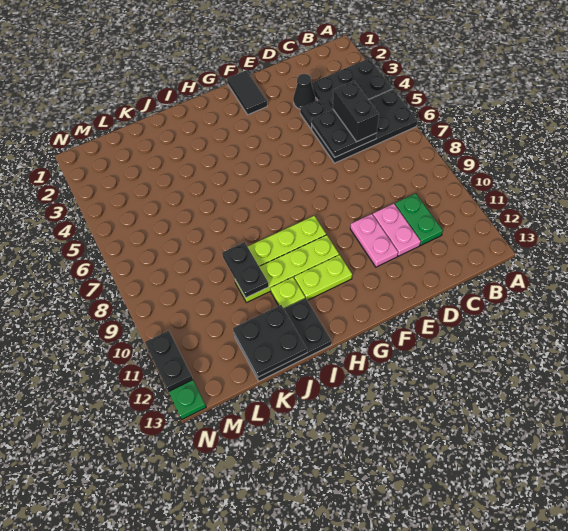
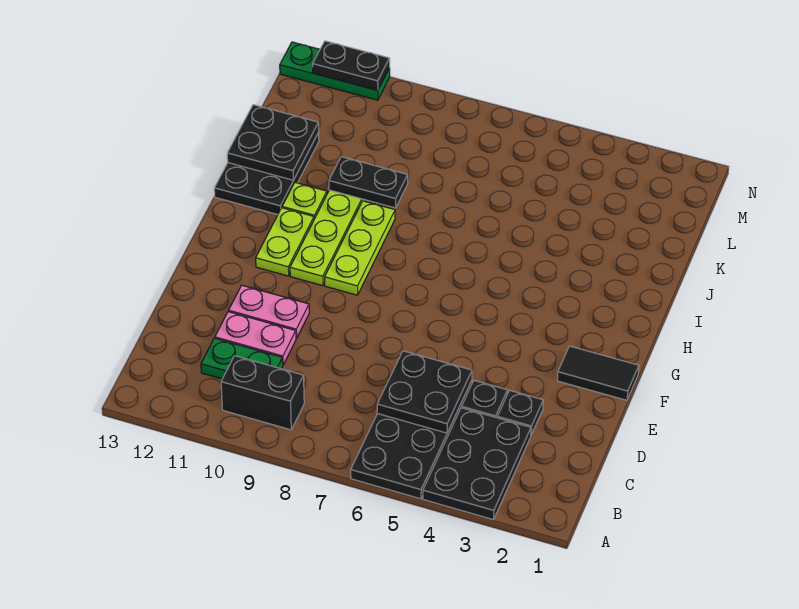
black brick C5:C6 level 3 -> black brick B9:B10 level 1
black cone D3 level 1 -> black plate D3 level 1

